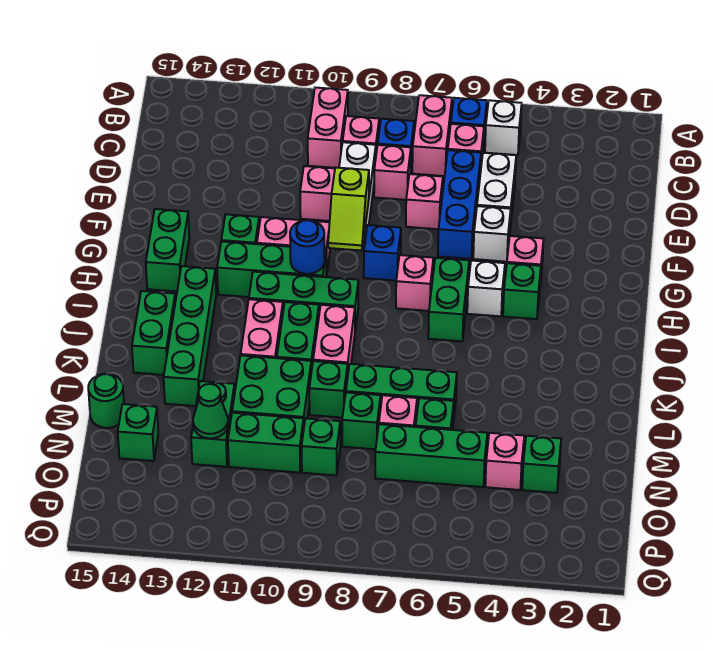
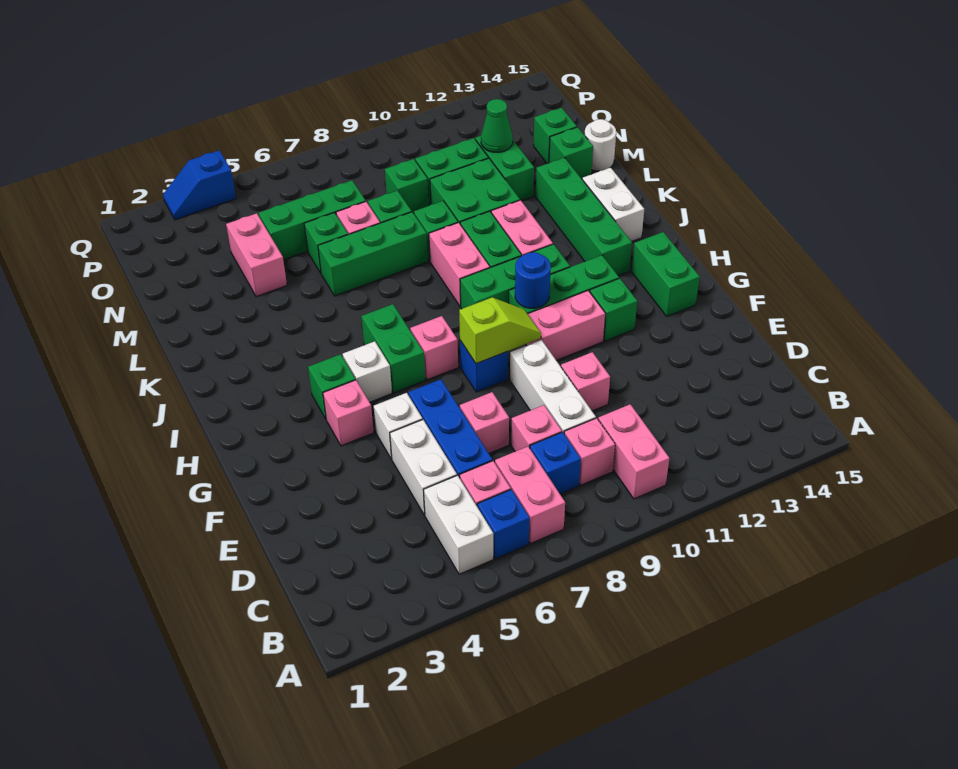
white brick B5 level 1 -> white brick B5:C5 level 1
lime slope F9:G9 level 2 top F -> lime slope G8:G9 level 2 top 8
green brick J14:K14 level 1 -> white brick J14:K14 level 1
green round brick M15 level 1 -> white round brick M15 level 1
green brick N3 level 1 -> green brick M14 level 1
pink brick N4 level 1 -> pink brick M4:N4 level 1
none -> blue slope Q3:Q4 level 1 top 4

